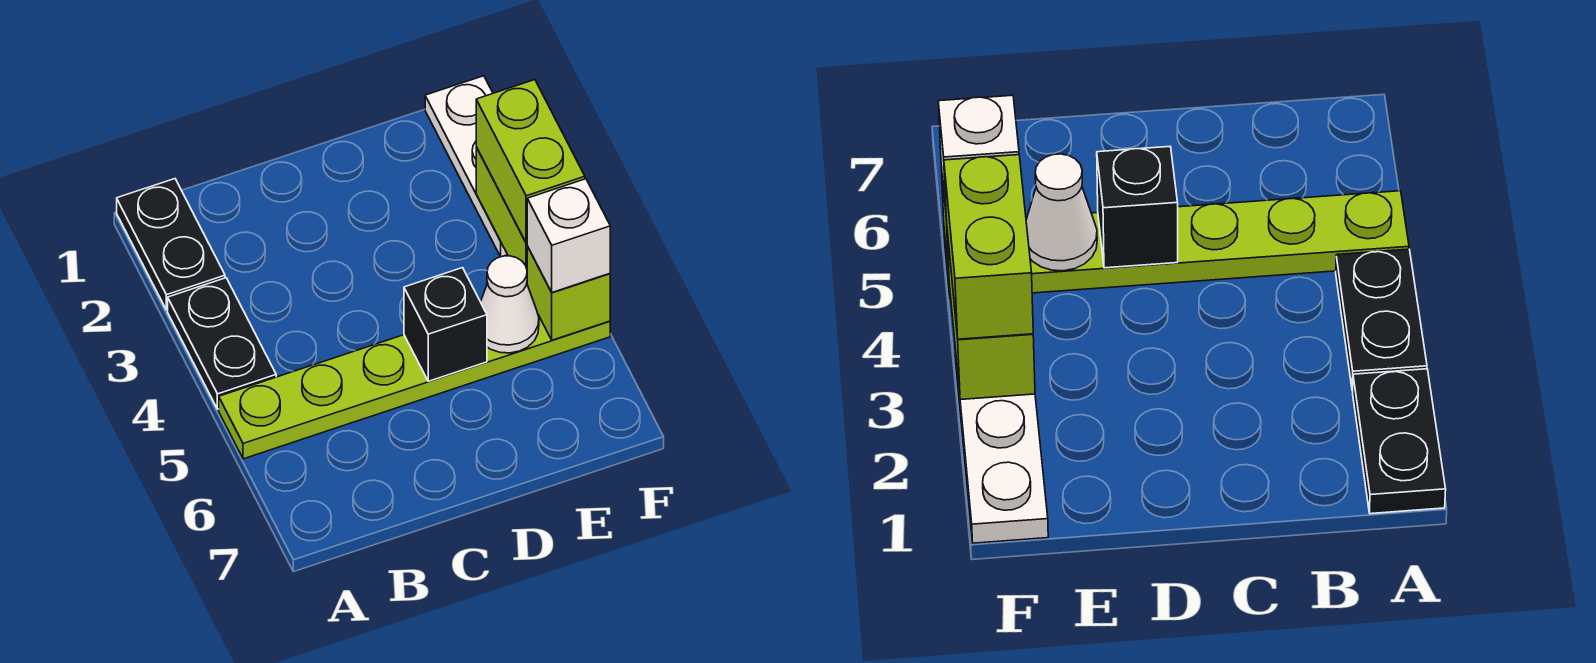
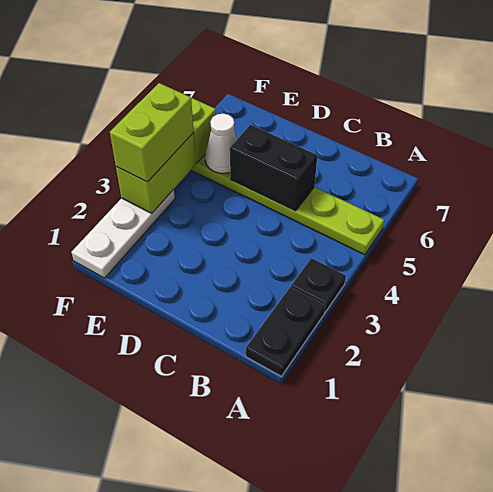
black plate A3:A4 level 1 -> black plate A3 level 1
black brick D5 level 2 -> black brick C5:D5 level 2
white brick F5 level 3 -> none

